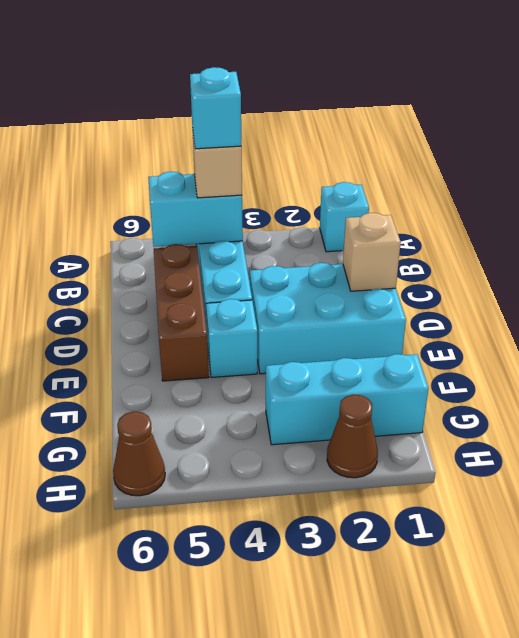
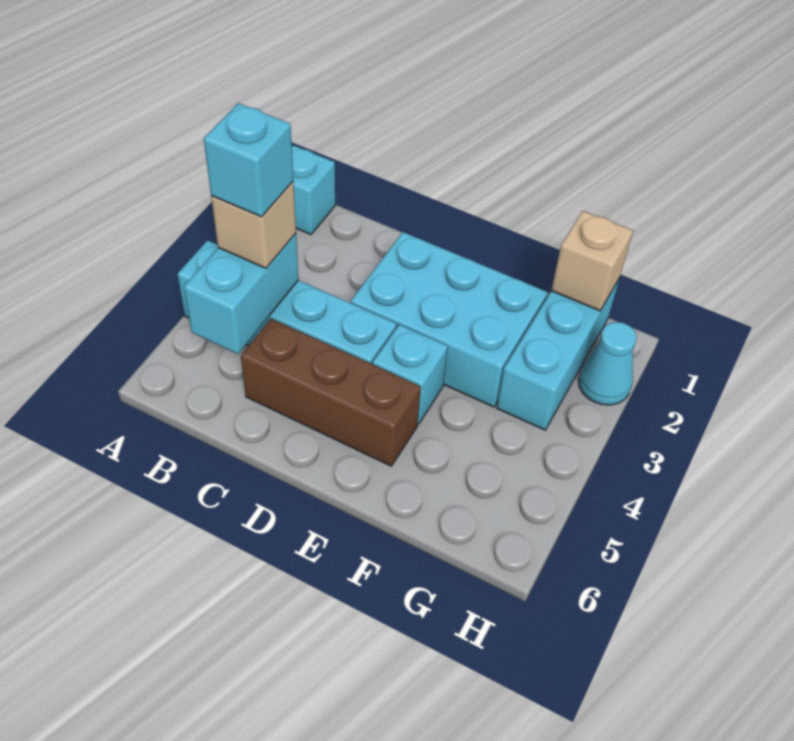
cyan brick D1:E3 level 1 -> cyan brick D2:F3 level 1
tan brick D1 level 2 -> tan brick G1 level 2
brown cone H2 level 1 -> cyan cone H2 level 1
brown cone H6 level 1 -> none

